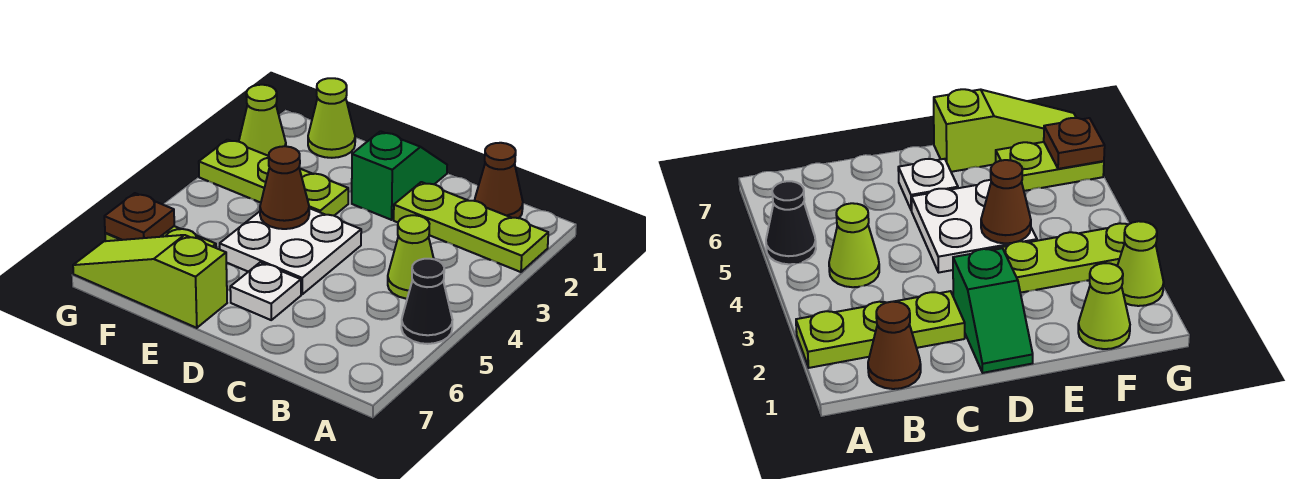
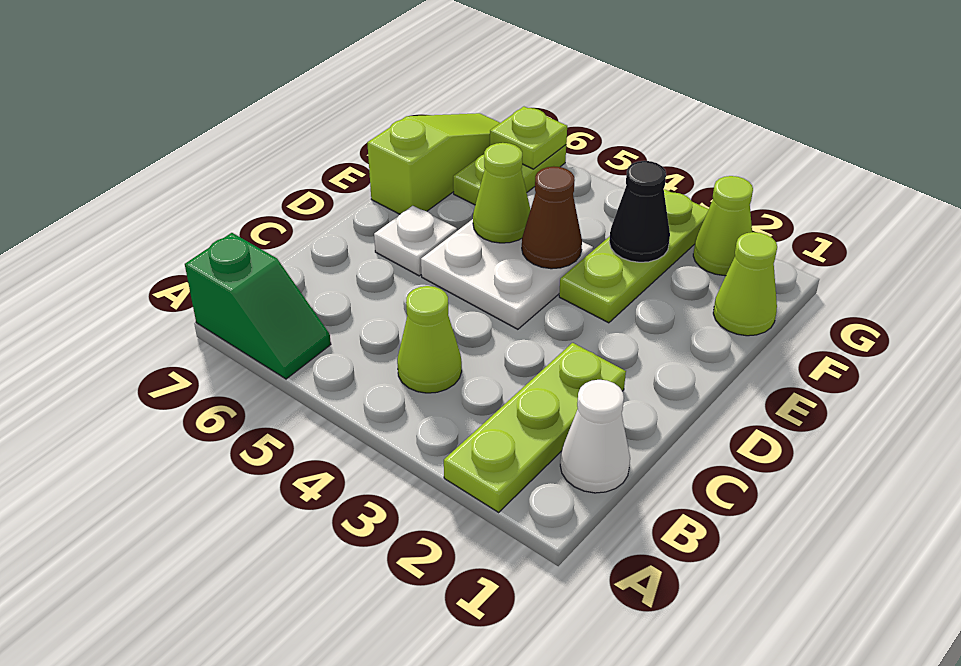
black cone A5 level 1 -> black cone F3 level 2
brown cone B1 level 1 -> white cone B1 level 1
green slope D1:D2 level 1 top 2 -> green slope A6:A7 level 1 top 7
none -> lime cone E5 level 2
brown plate G6 level 2 -> lime plate G6 level 2

